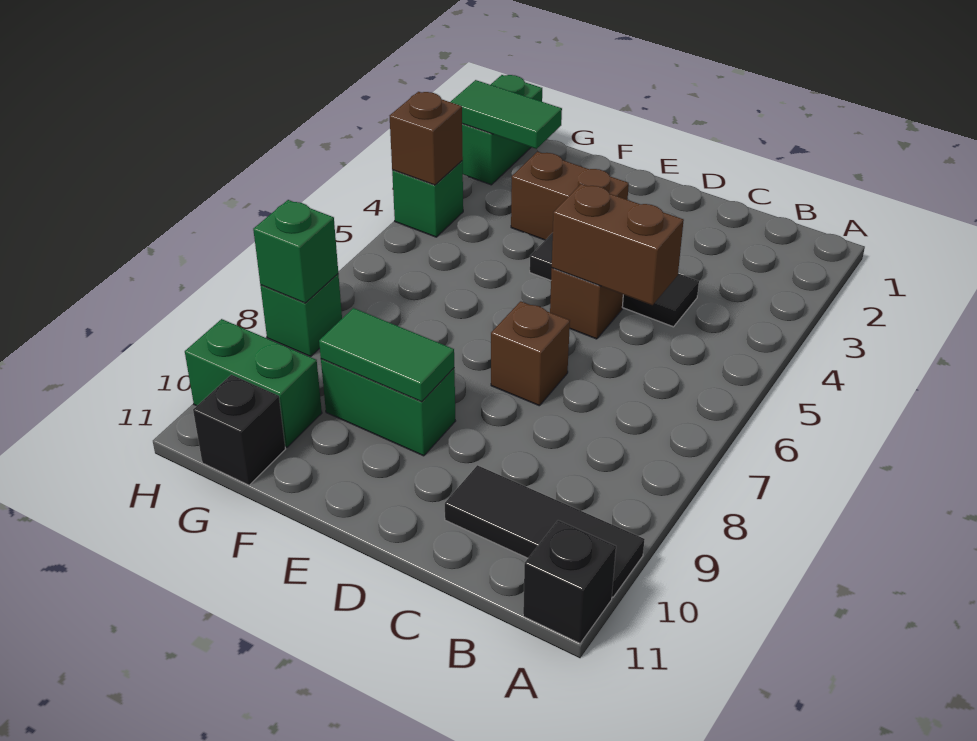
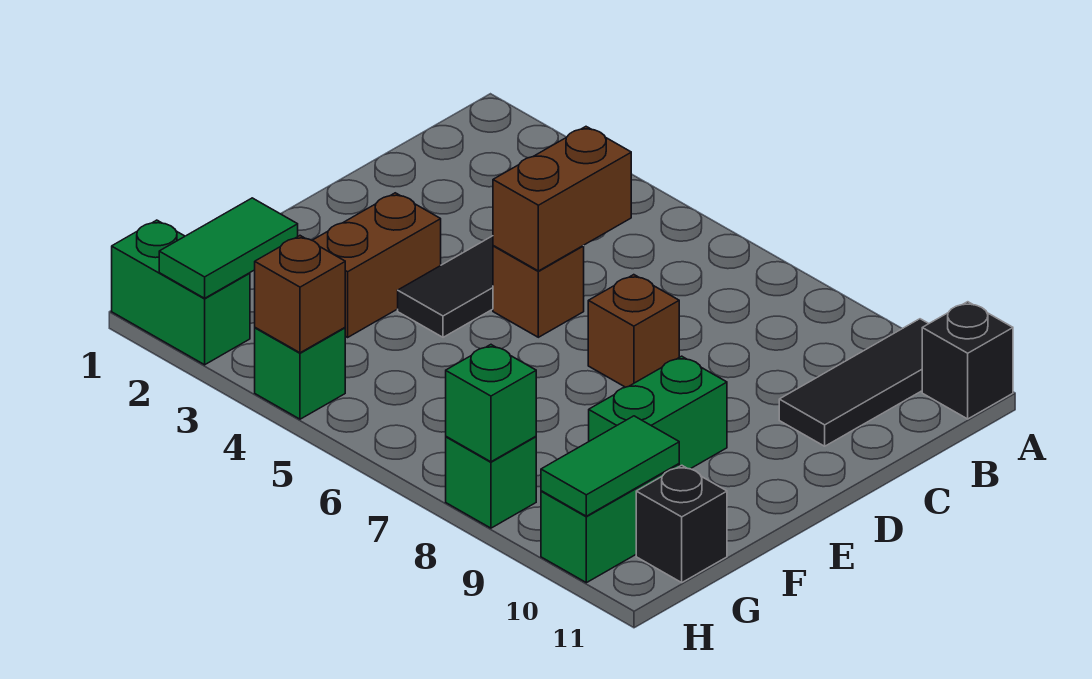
green tile E9:F9 level 2 -> green tile G10:H10 level 2

